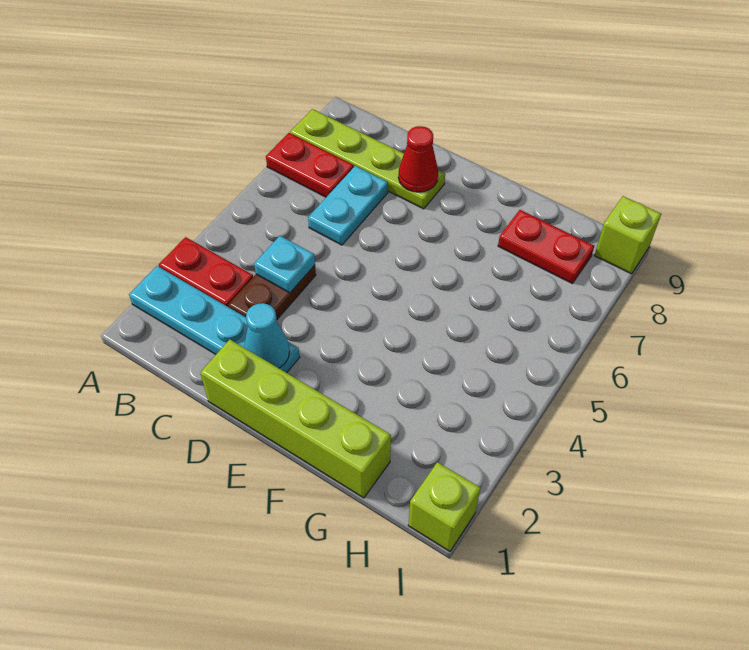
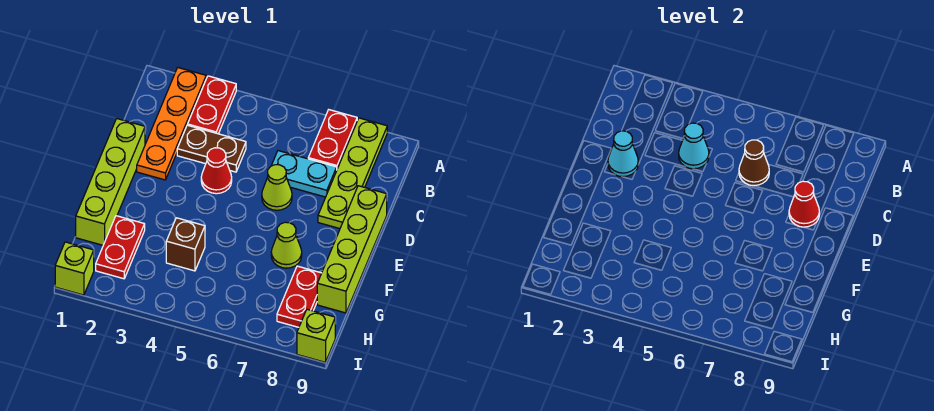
cyan plate A2:D2 level 1 -> orange plate A2:D2 level 1
cyan plate C4 level 2 -> cyan cone C4 level 2
none -> brown cone C6 level 2
none -> red cone D4 level 1
none -> lime cone D6 level 1
none -> lime brick D9:G9 level 1
none -> lime cone F7 level 1
none -> red plate G2:H2 level 1
none -> brown brick G4 level 1

